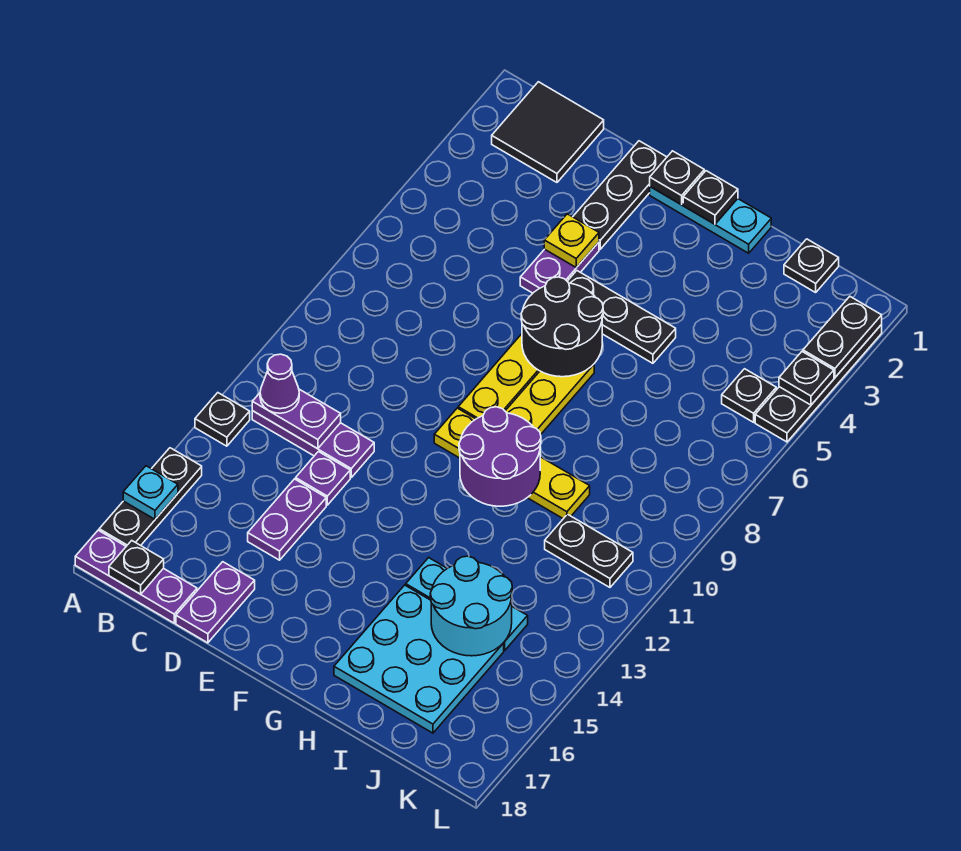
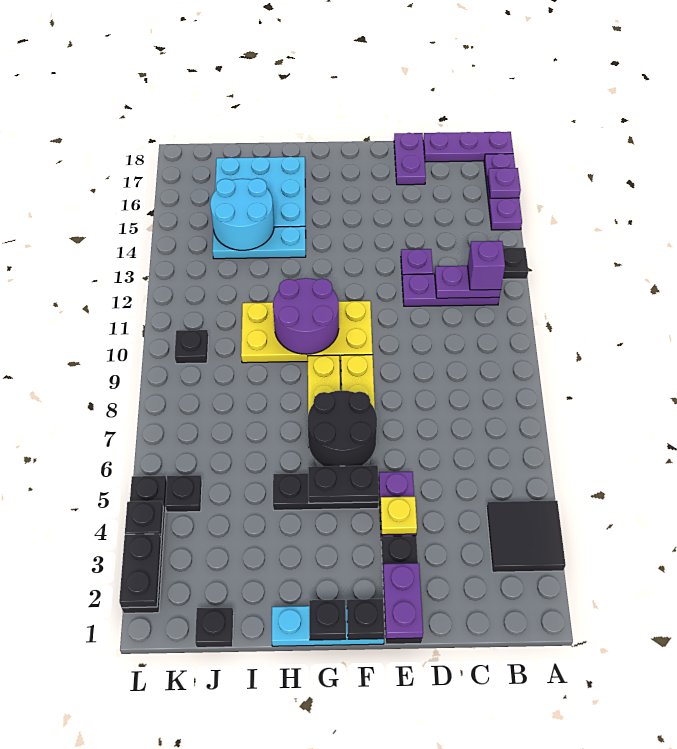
black plate A15:A17 level 1 -> purple plate A15:A17 level 1
cyan plate A16 level 2 -> purple plate A16 level 2
black tile B1:C2 level 1 -> black tile A3:B4 level 1
purple cone B12 level 3 -> purple brick B12 level 3
black plate B18 level 2 -> black plate K10 level 1
purple plate D14:D15 level 1 -> purple plate E1:E2 level 2
yellow plate F10:I10 level 1 -> yellow plate F10:I11 level 1
black plate J11:K11 level 1 -> black plate F5:G5 level 2

